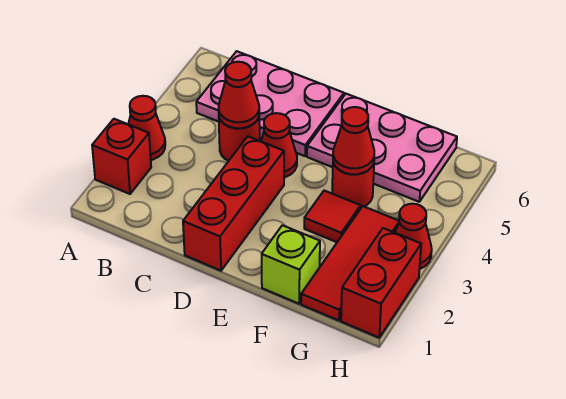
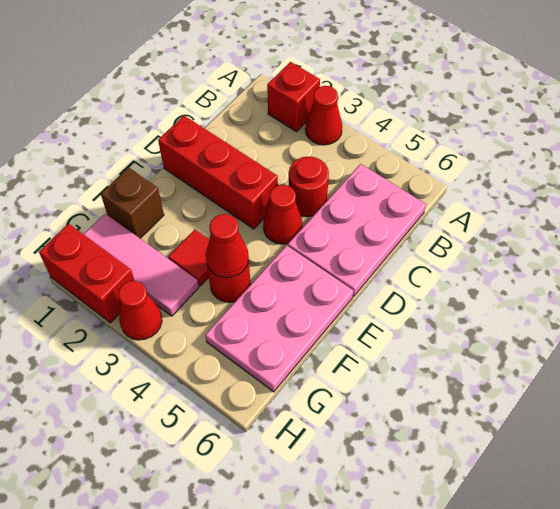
red cone C4 level 2 -> none
lime brick F1 level 1 -> brown brick F1 level 1
red tile G1:G3 level 1 -> pink tile G1:G3 level 1

